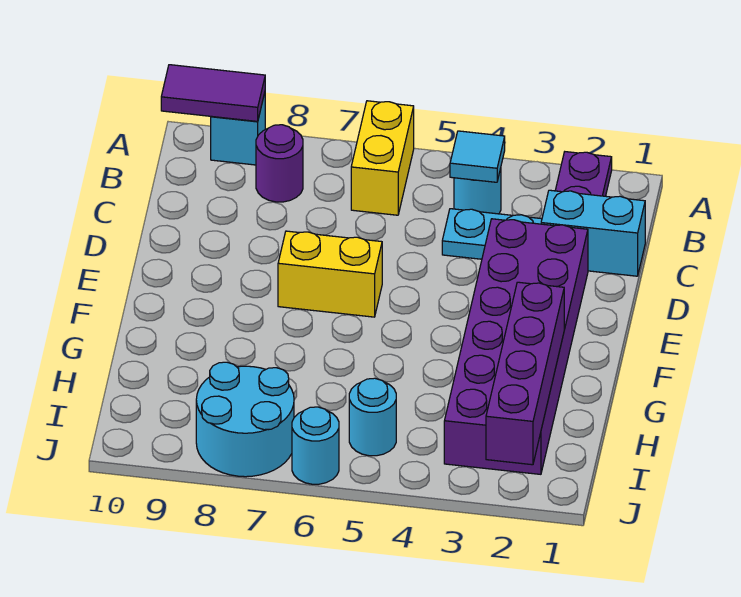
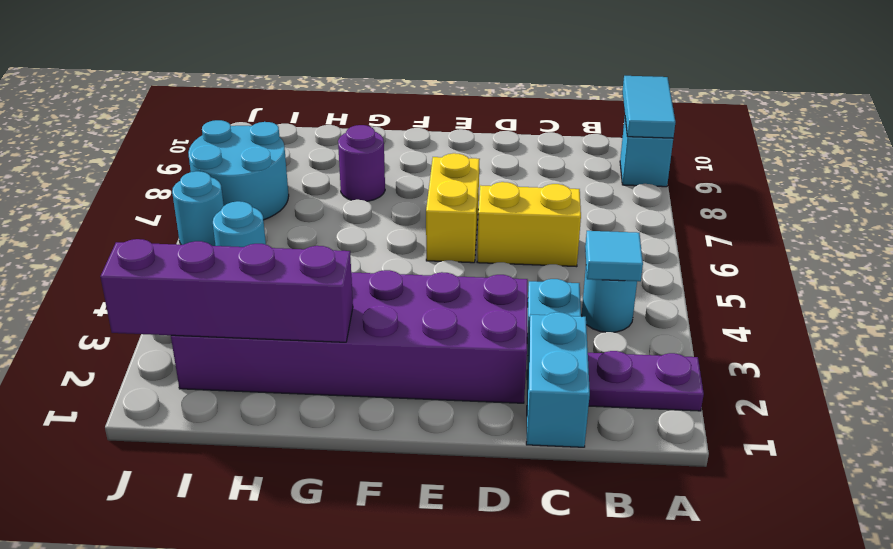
yellow brick A6:B6 level 1 -> yellow brick C6:D6 level 1
purple tile A9:A10 level 2 -> cyan tile A9:A10 level 2
purple round brick B8 level 1 -> purple round brick G8 level 1

